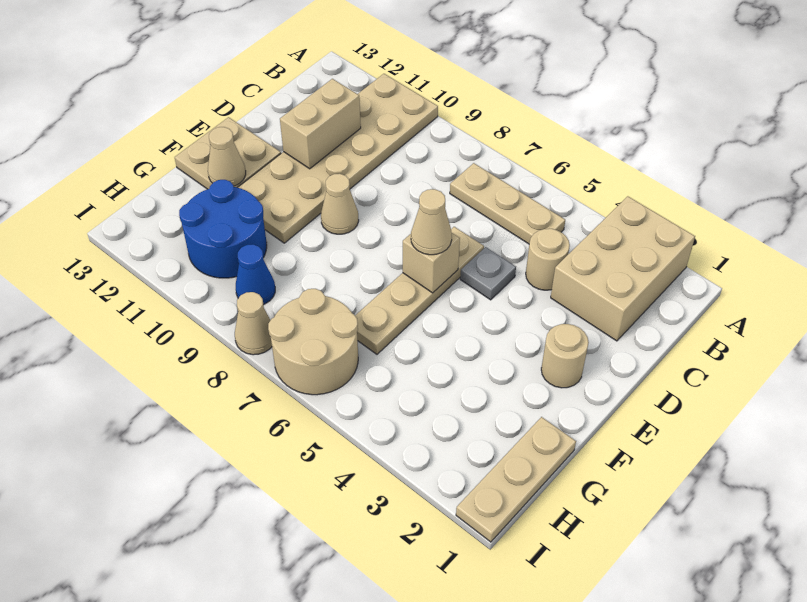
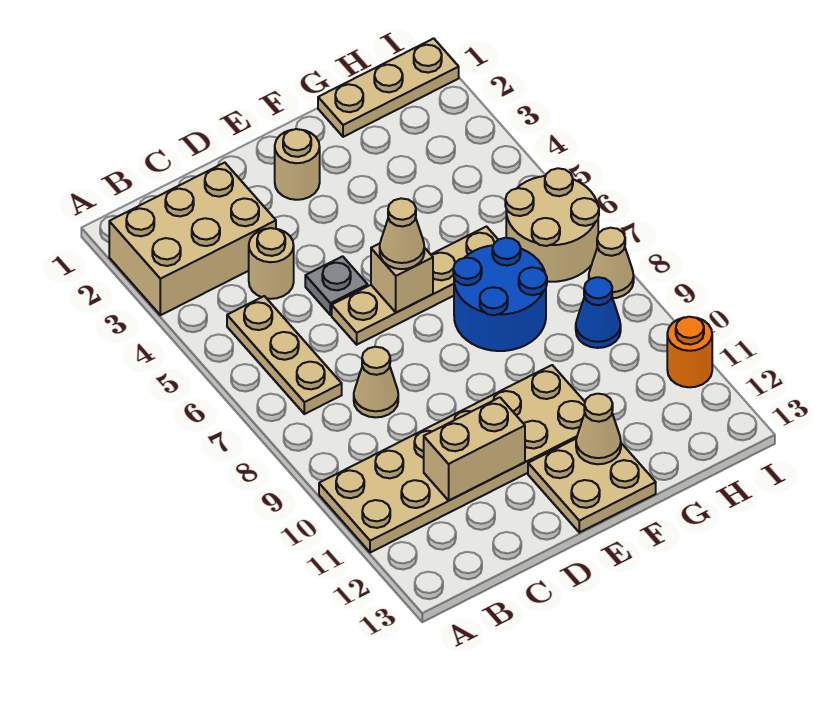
tan cone E9 level 1 -> tan cone C8 level 1
blue round brick G10:H11 level 1 -> blue round brick F7:G8 level 1
none -> orange round brick I11 level 1

